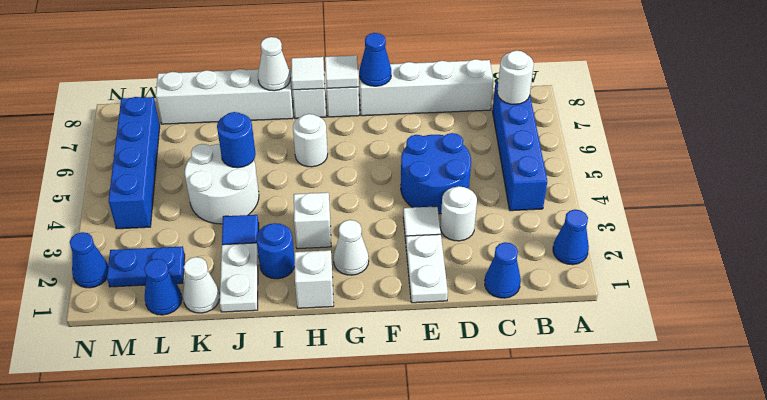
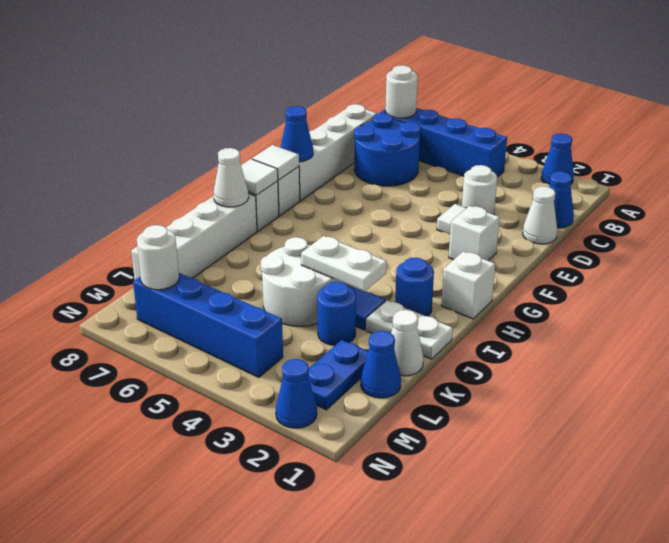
blue round brick D4:E5 level 1 -> blue round brick C6:D7 level 1
white plate E1:E2 level 1 -> white plate J3:J4 level 2
white cone G2 level 1 -> white cone D1 level 1
white brick H3 level 1 -> white brick F2 level 1
white round brick H6 level 1 -> white round brick M7 level 2
blue round brick J5 level 2 -> blue round brick K3 level 1

